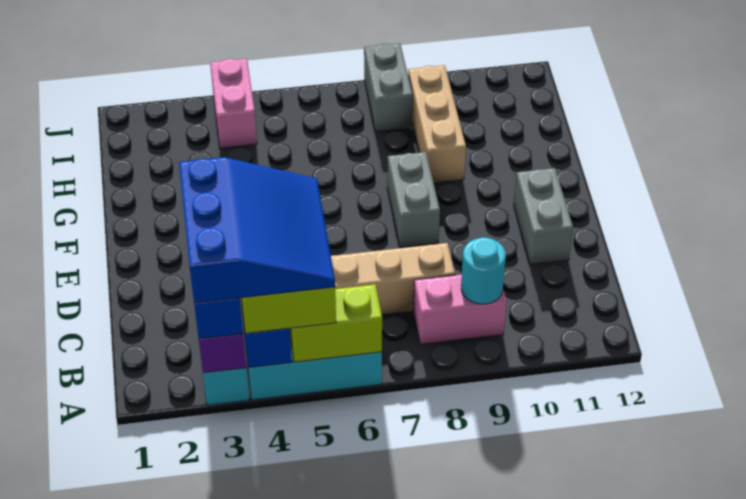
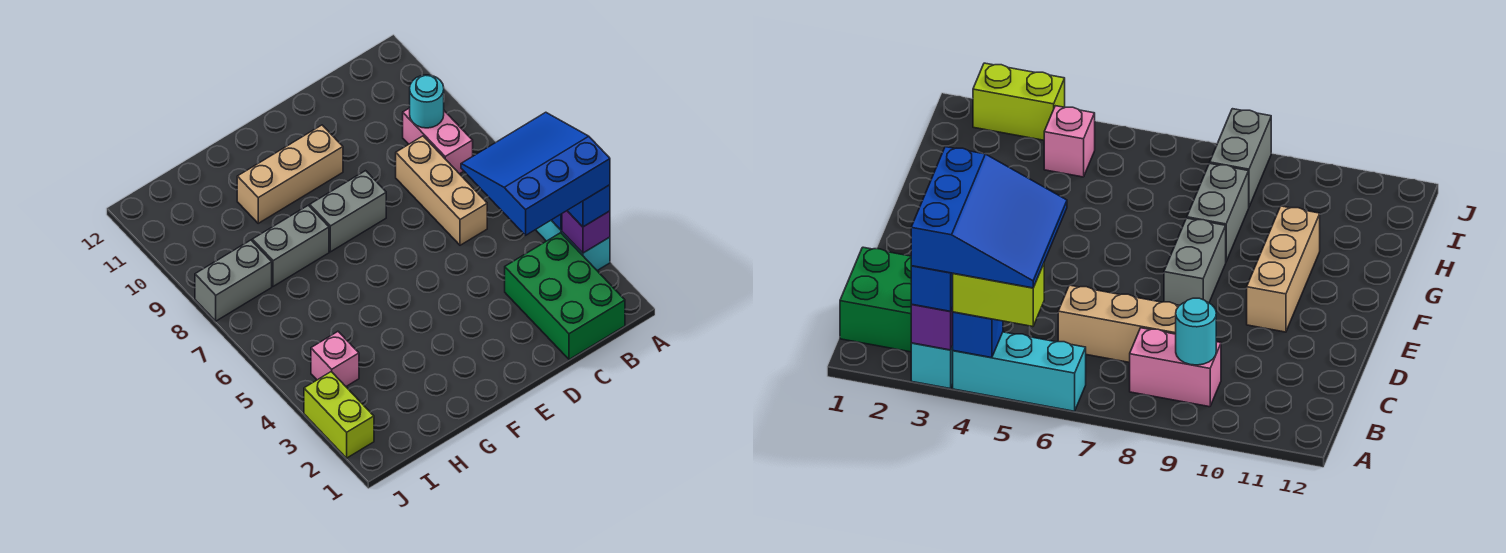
lime brick A5:A6 level 2 -> lime brick J2:J3 level 1
none -> green brick B1:C3 level 1
grey brick D11:E11 level 1 -> grey brick G8:H8 level 1
tan brick G9:I9 level 1 -> tan brick E10:G10 level 1
pink brick I4:J4 level 1 -> pink brick I4 level 1

